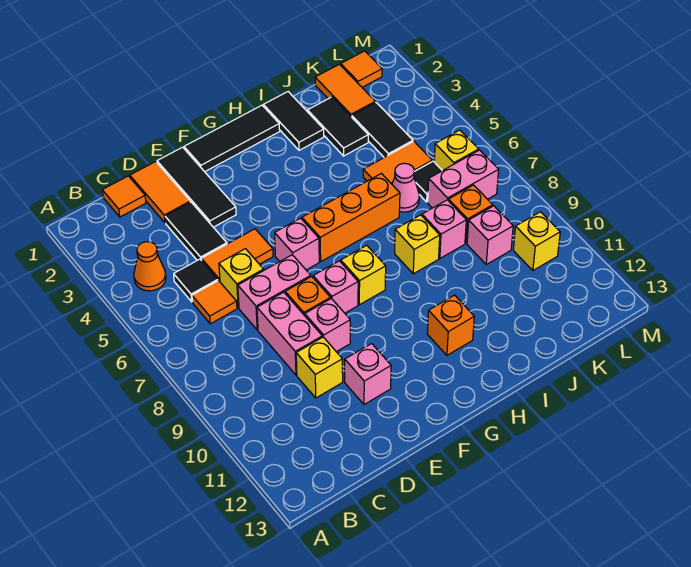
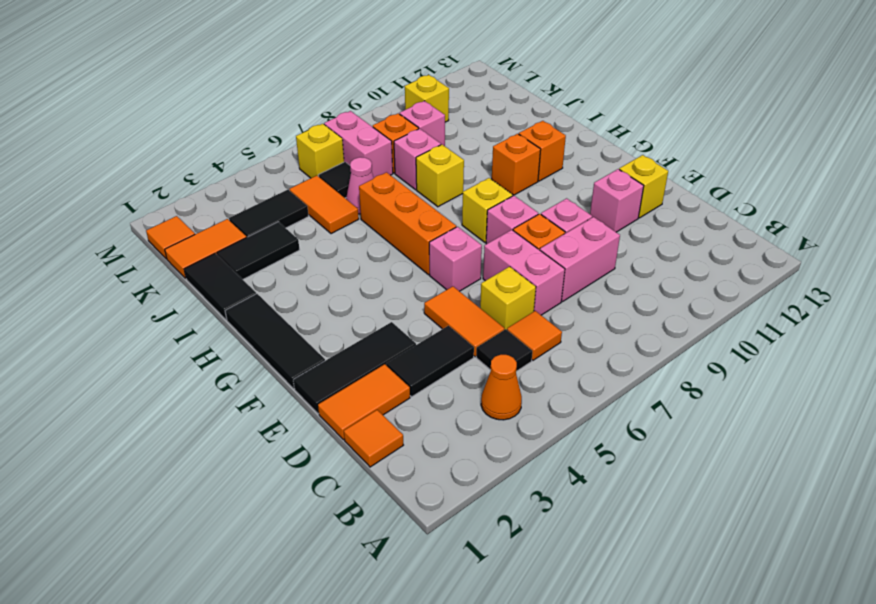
yellow brick D10 level 1 -> yellow brick E12 level 1
none -> orange brick H10 level 1
black tile I1:I2 level 1 -> black tile I1:J1 level 1

